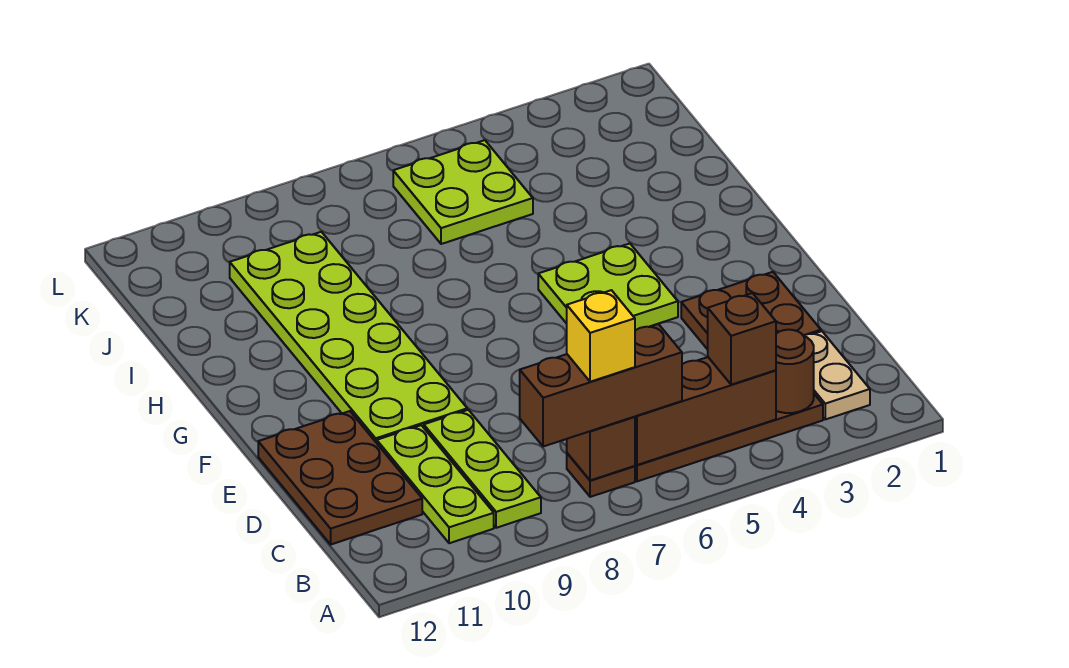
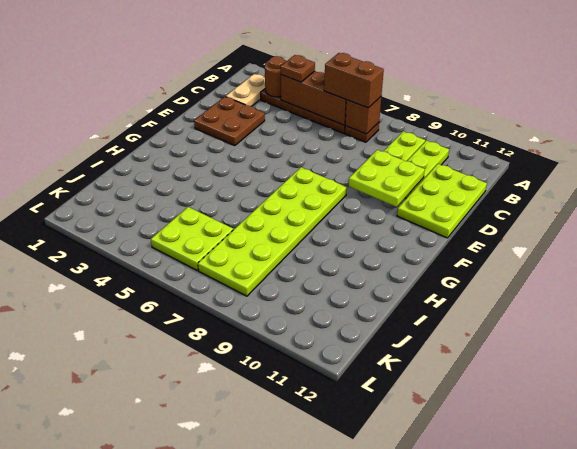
brown brick B4 level 3 -> brown plate B4 level 3
brown brick B6:B8 level 3 -> brown brick B6:B7 level 3
yellow brick B7 level 4 -> none
brown plate C11:E12 level 1 -> lime plate C11:E12 level 1
lime plate E9:J10 level 1 -> lime plate F7:K8 level 1
lime plate F4:G5 level 1 -> lime plate D9:E10 level 2

